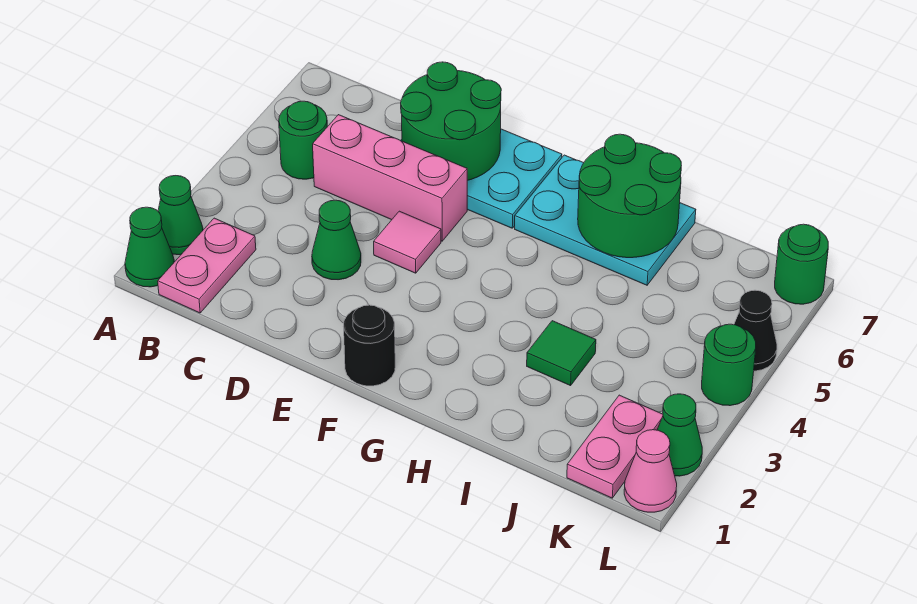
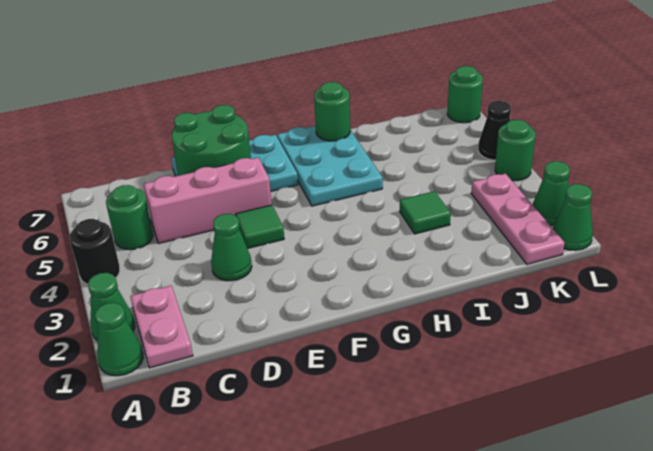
pink tile E4 level 1 -> green tile E4 level 1
black round brick F1 level 1 -> black round brick A4 level 1
cyan plate G6:I7 level 1 -> cyan plate G5:H7 level 1
green round brick H6:I7 level 2 -> green round brick H7 level 2
pink plate K1:K2 level 1 -> pink plate K1:K3 level 1
pink cone L1 level 1 -> green cone L1 level 1

